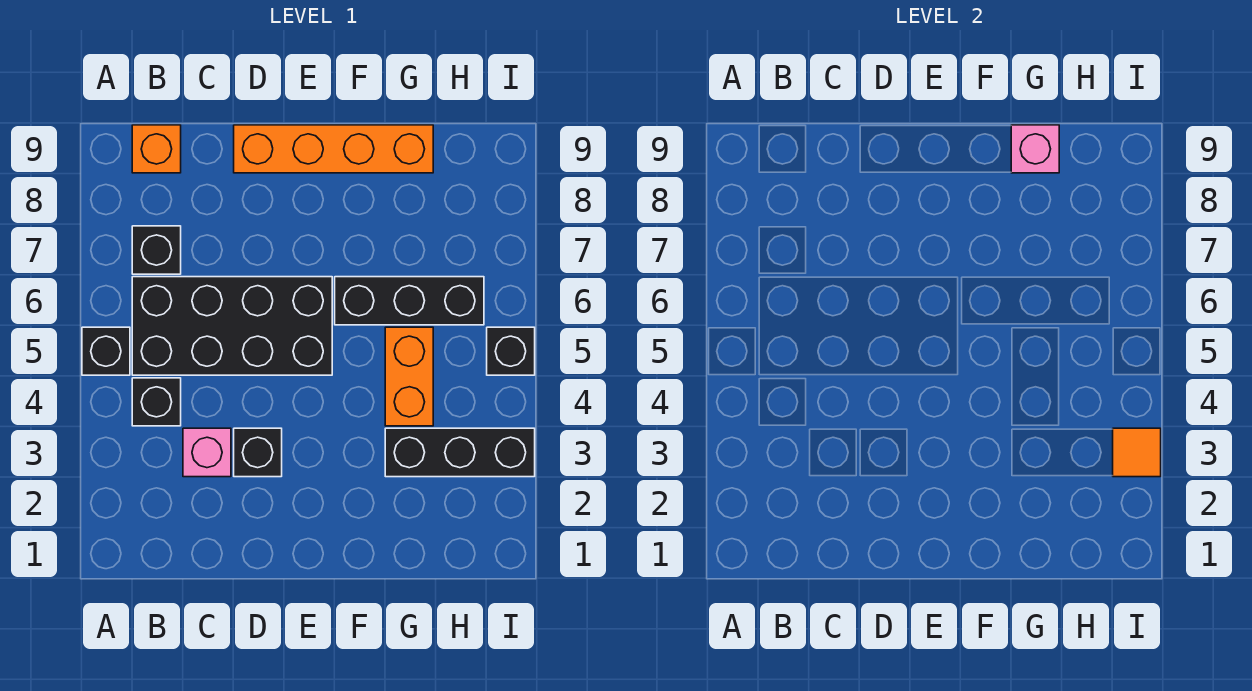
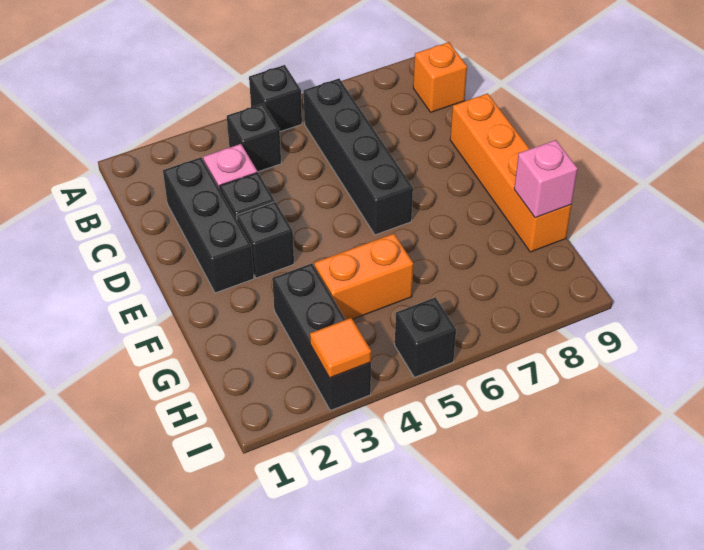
black brick B5:E6 level 1 -> black brick B6:E6 level 1
black brick B7 level 1 -> black brick E3 level 1
black brick F6:H6 level 1 -> black brick C2:E2 level 1

